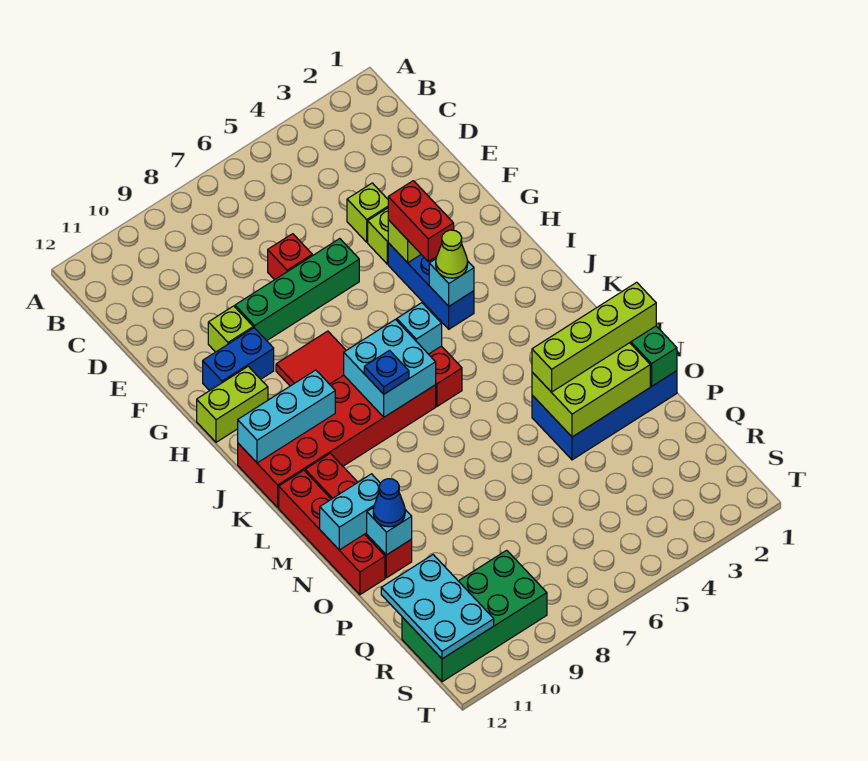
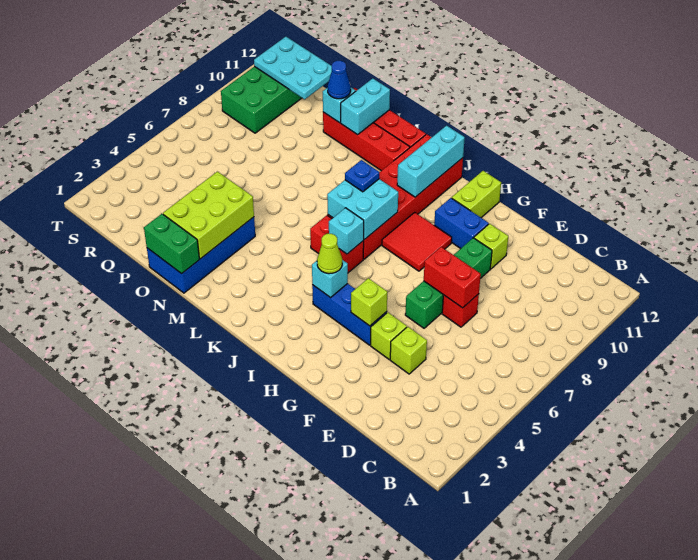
red brick G4:H4 level 3 -> red brick E7:F7 level 2
blue brick G10:G11 level 1 -> blue brick G10:H10 level 1
lime brick N1:N4 level 3 -> none

